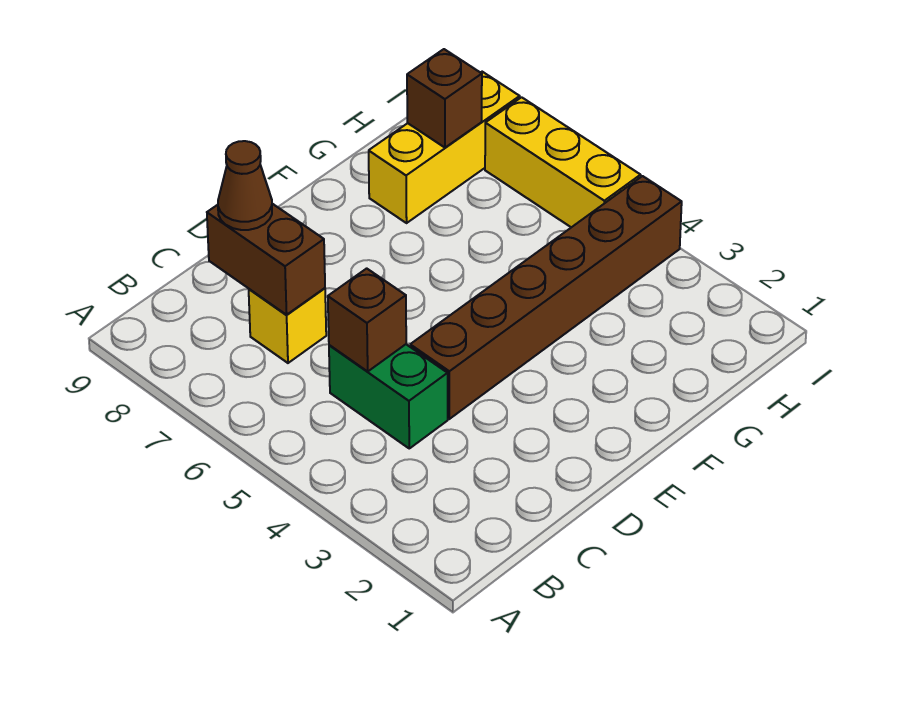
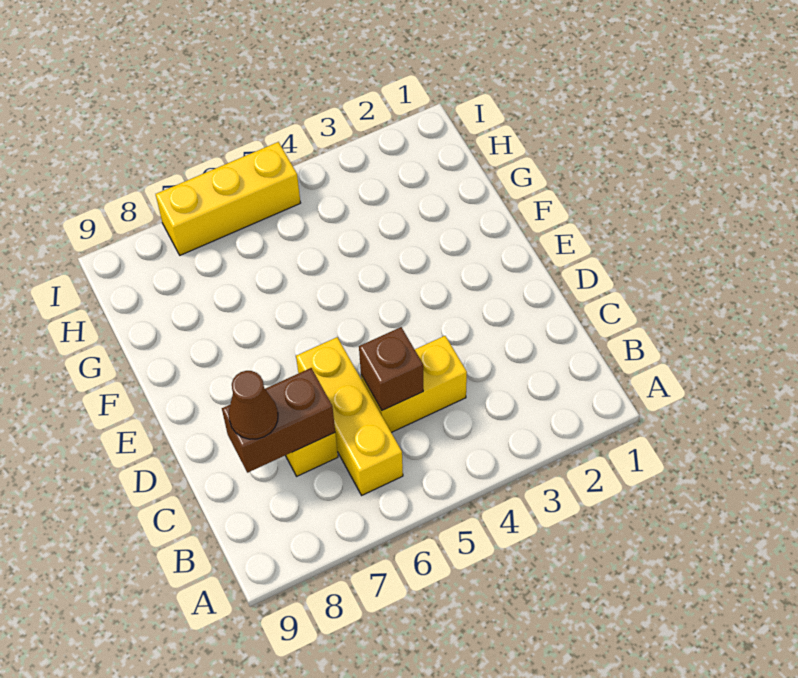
green brick C4:C5 level 1 -> yellow brick C4:C5 level 1
brown brick D4:I4 level 1 -> none
yellow brick G8:I8 level 1 -> yellow brick B6:D6 level 1
brown brick H8 level 2 -> none

